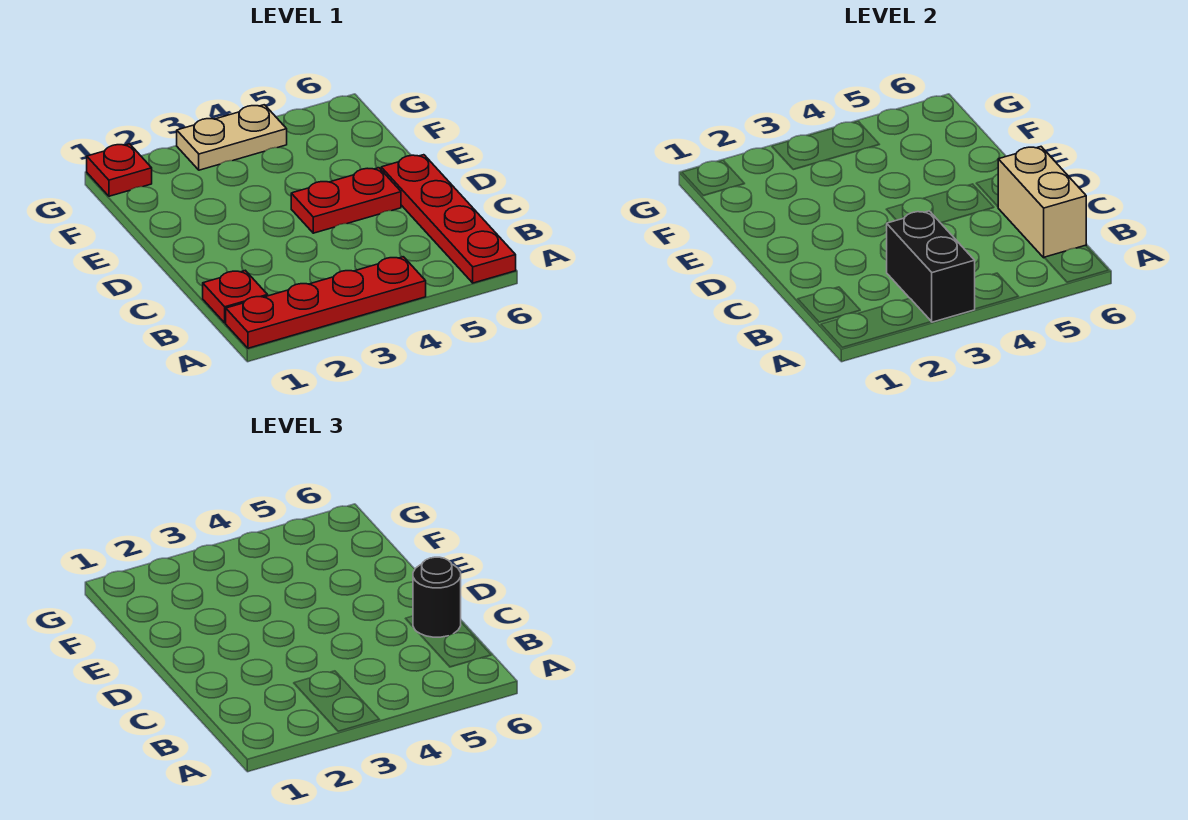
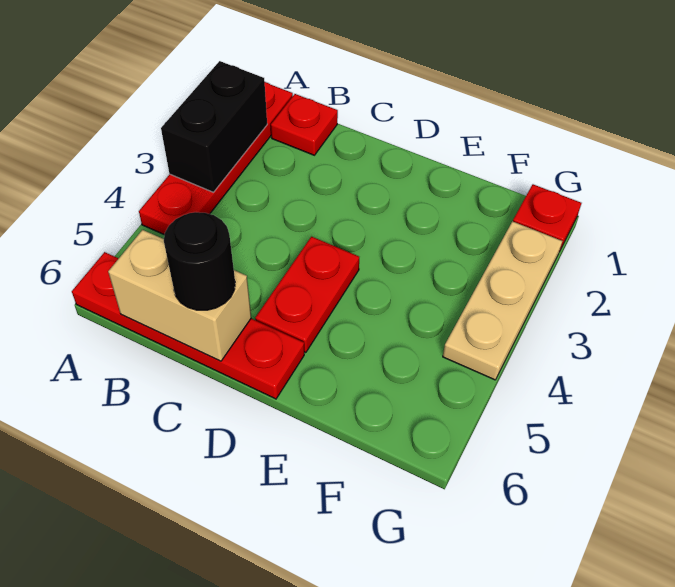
black brick A3:B3 level 2 -> black brick A2:A3 level 2
tan plate G3:G4 level 1 -> tan plate G2:G4 level 1

